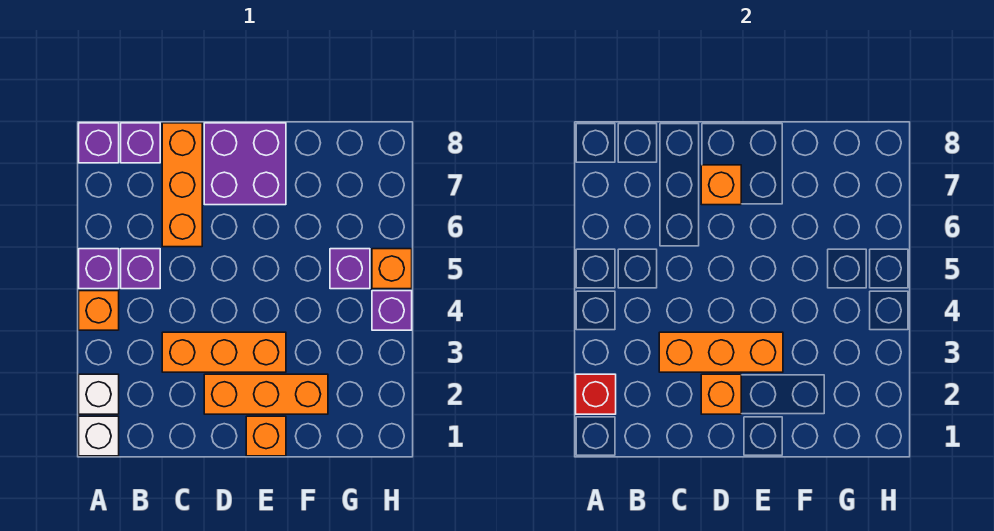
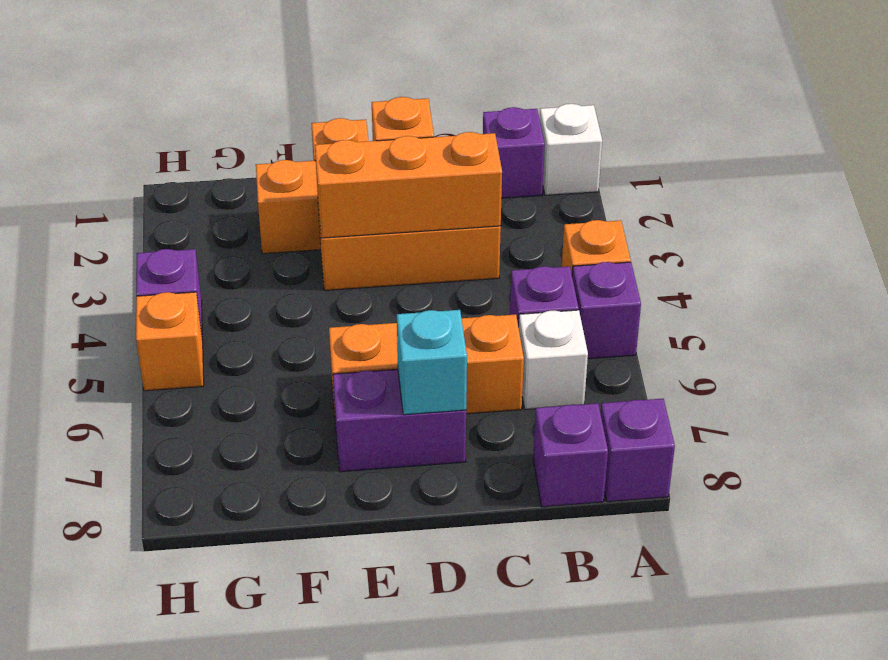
white brick A2 level 1 -> white brick B6 level 1
red brick A2 level 2 -> none
orange brick C6:C8 level 1 -> orange brick C6:E6 level 1
purple brick D7:E8 level 1 -> purple brick D7:E7 level 1
orange brick D7 level 2 -> cyan brick D7 level 2
purple brick G5 level 1 -> purple brick B1 level 1

